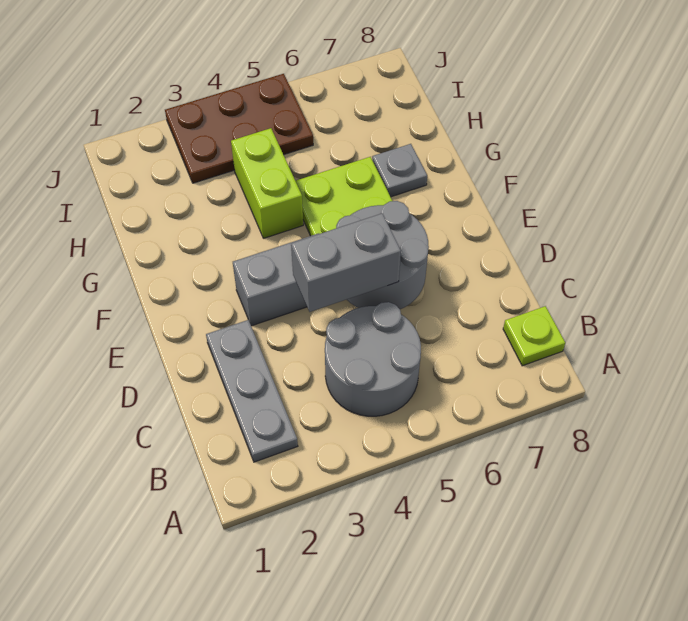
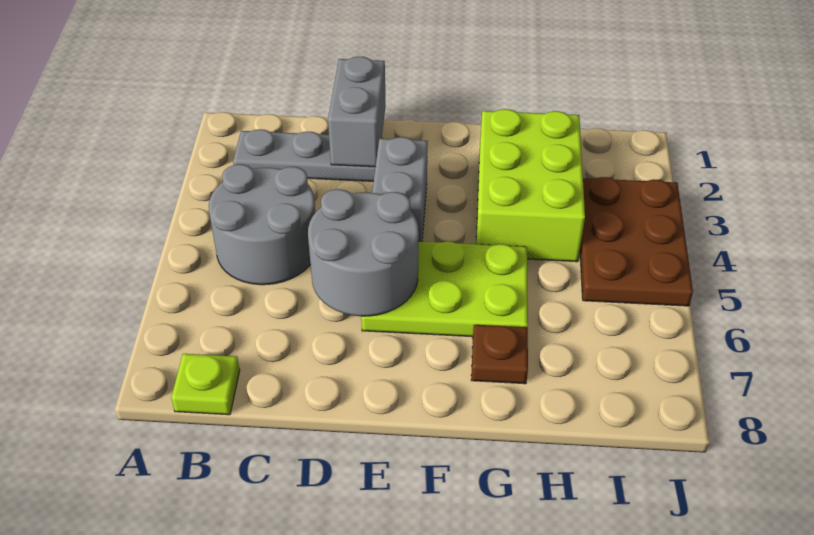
grey brick D4:D5 level 3 -> grey brick D1:D2 level 2
lime brick G4:H4 level 1 -> lime brick G2:H4 level 1
grey plate G7 level 1 -> brown plate G7 level 1

